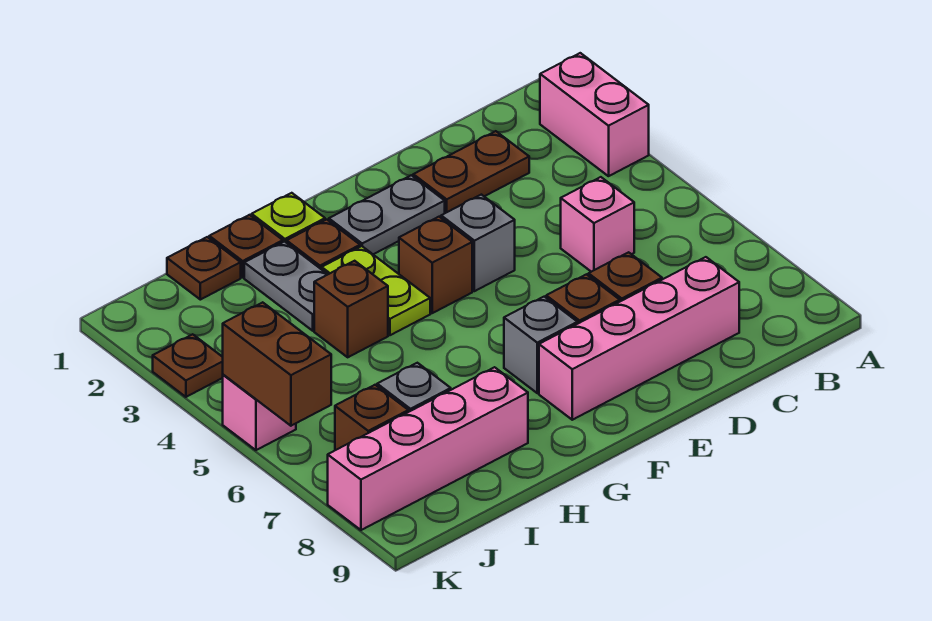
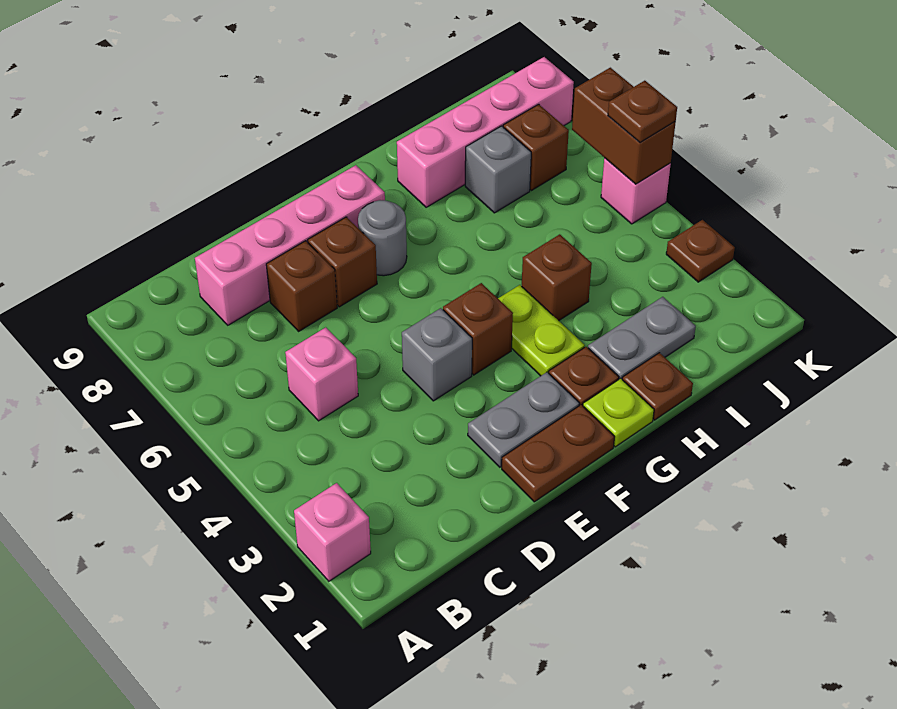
pink brick A2:A3 level 1 -> pink brick A2 level 1
brown plate C2:D2 level 1 -> brown plate E1:F1 level 1
grey brick F7 level 1 -> grey round brick F7 level 1
grey plate H2:H3 level 1 -> grey plate H2:I2 level 1
brown plate I1 level 1 -> brown plate K5 level 3

